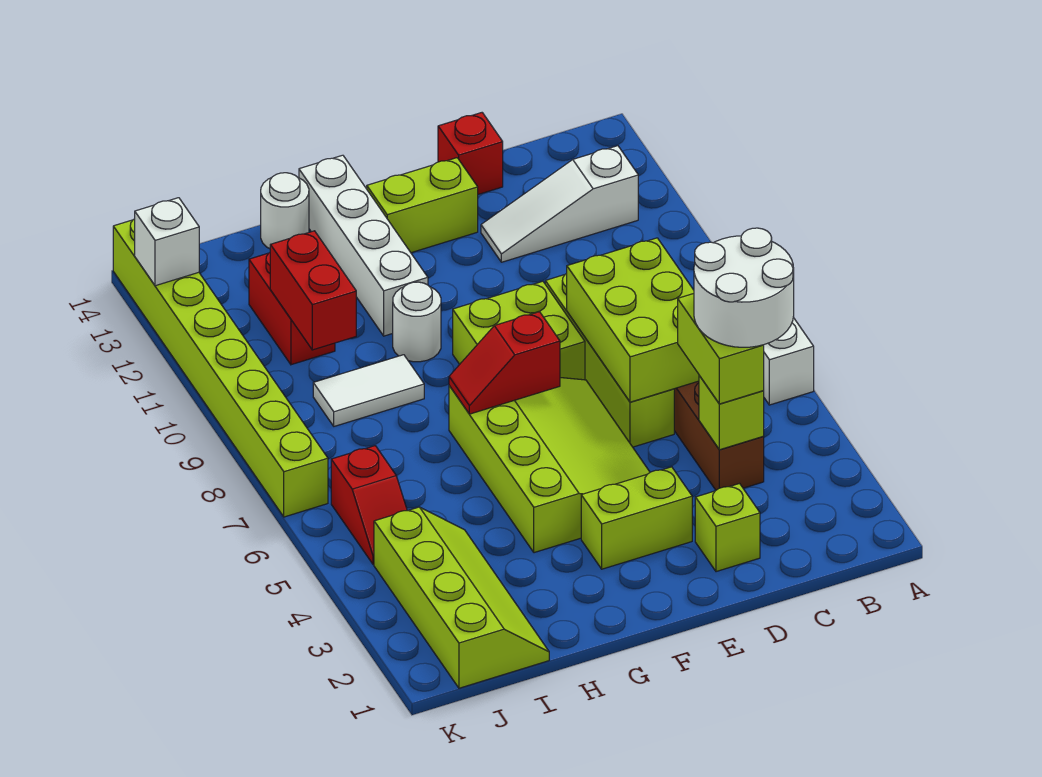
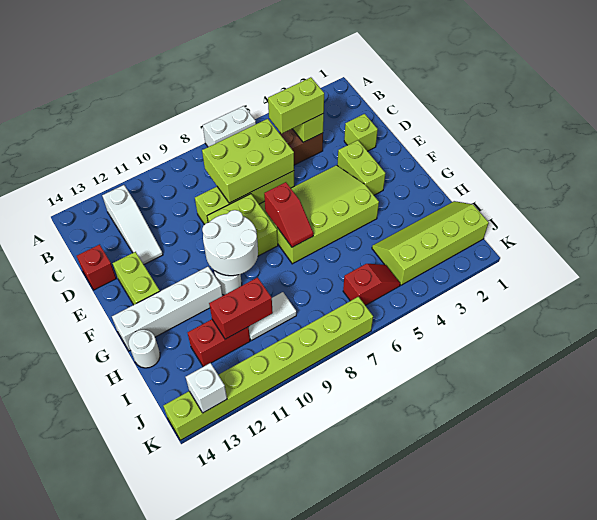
white round brick B4:C5 level 4 -> white round brick F9:G10 level 2
white tile H9:I9 level 1 -> white tile I9:I10 level 1

